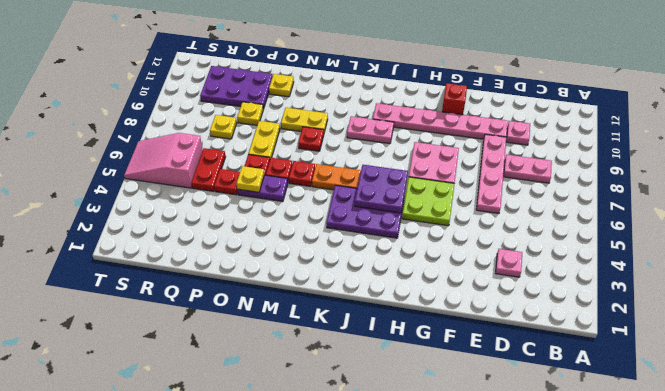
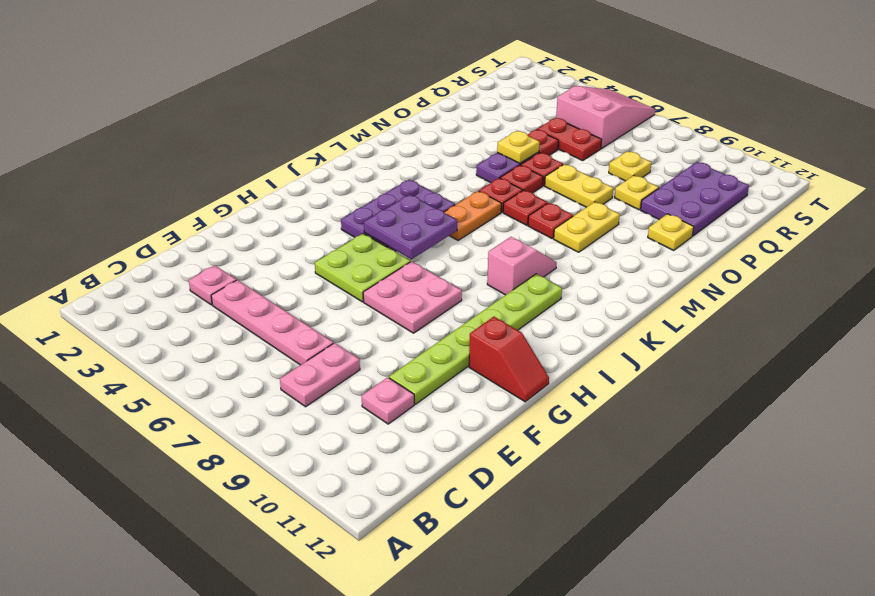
pink plate E6:E9 level 1 -> pink plate D4:D7 level 1
pink plate E10:J10 level 1 -> lime plate E10:J10 level 1
pink plate J9:K9 level 1 -> pink slope J9:K9 level 1 top J
none -> red plate M7 level 1

